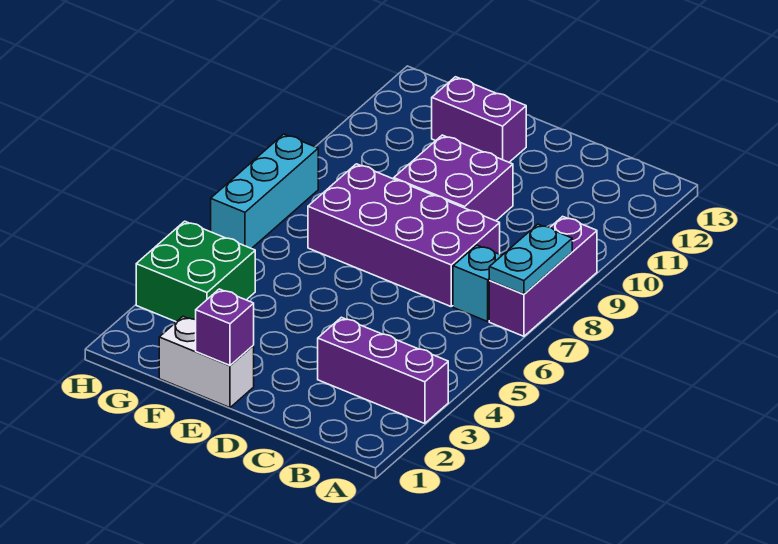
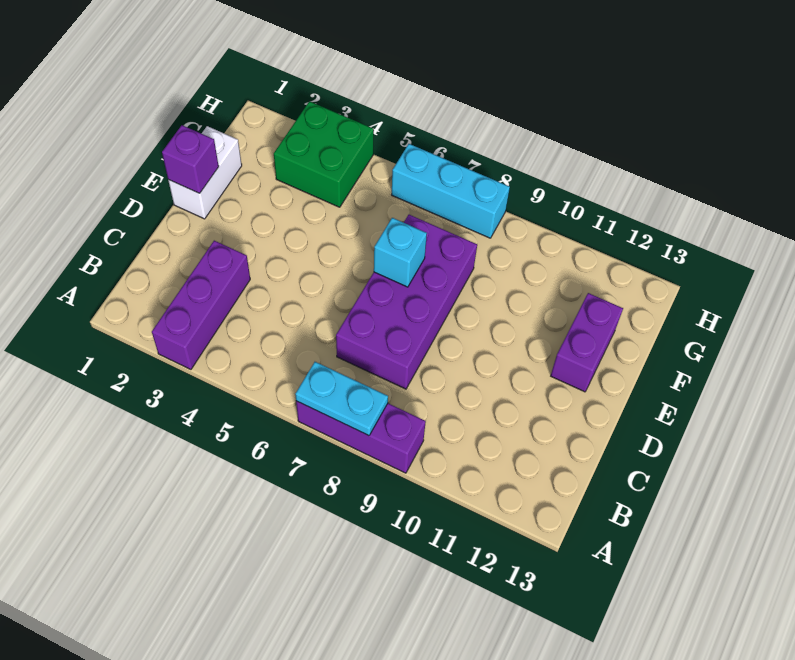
cyan brick B7 level 1 -> cyan brick E7 level 2
purple brick D9:E10 level 1 -> none

